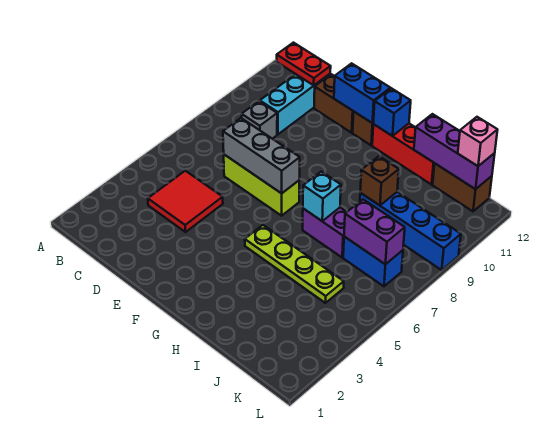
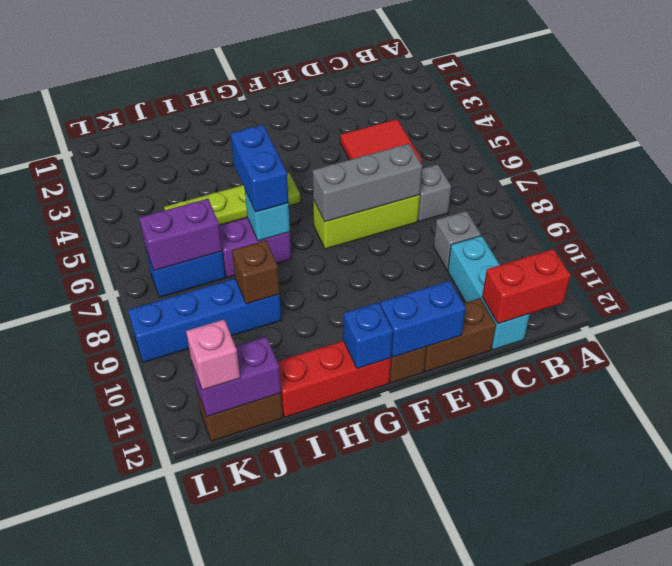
red plate B12:C12 level 2 -> red brick B12:C12 level 2
none -> grey brick C7 level 1
none -> blue brick H6:H7 level 3
purple brick I12:K12 level 2 -> purple brick J12:K12 level 2

